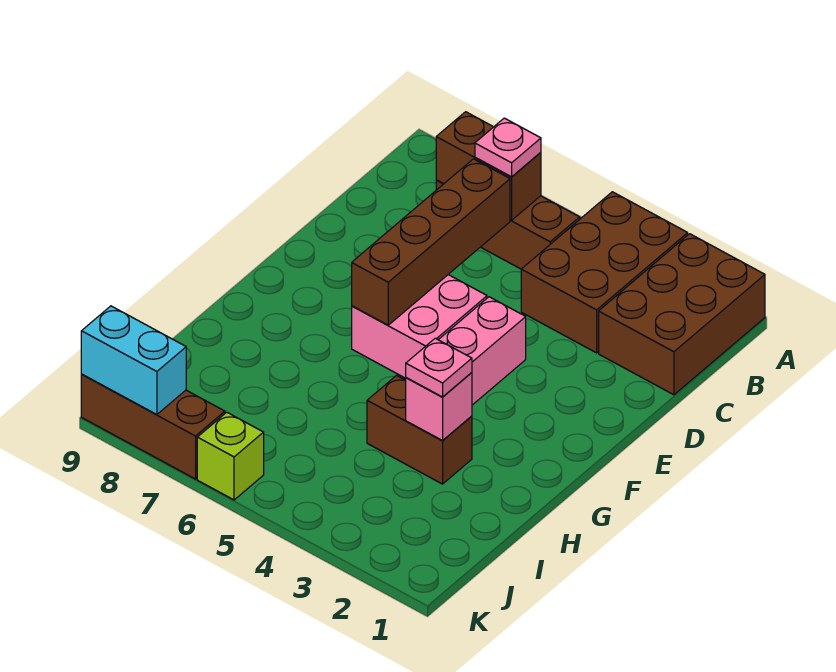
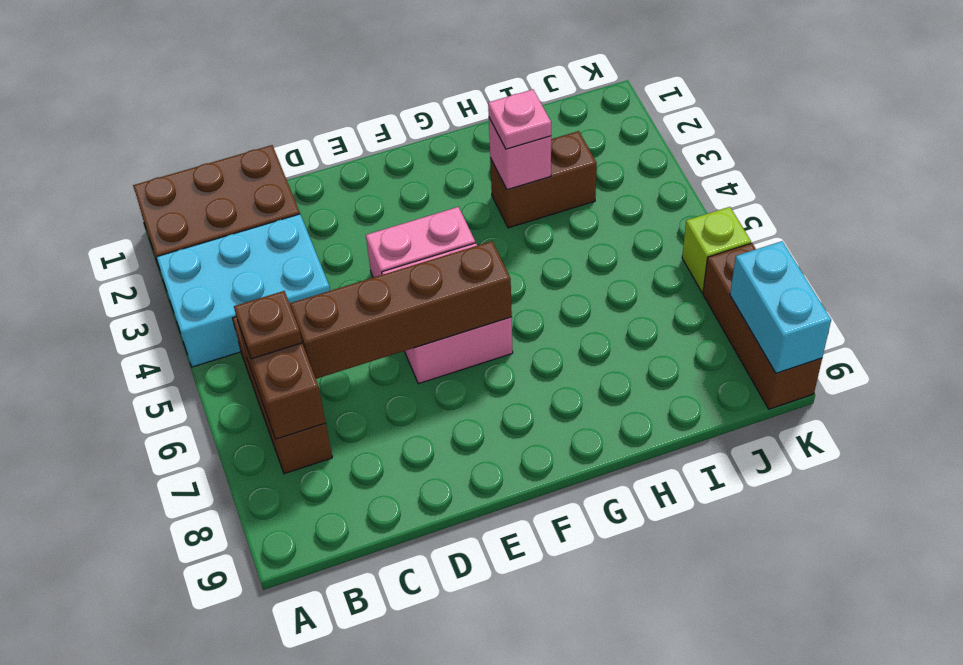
brown brick A3:C4 level 1 -> cyan brick A3:C4 level 1
pink plate B6 level 3 -> brown plate B6 level 3
brown brick H3:H4 level 1 -> brown brick H3:I3 level 1

